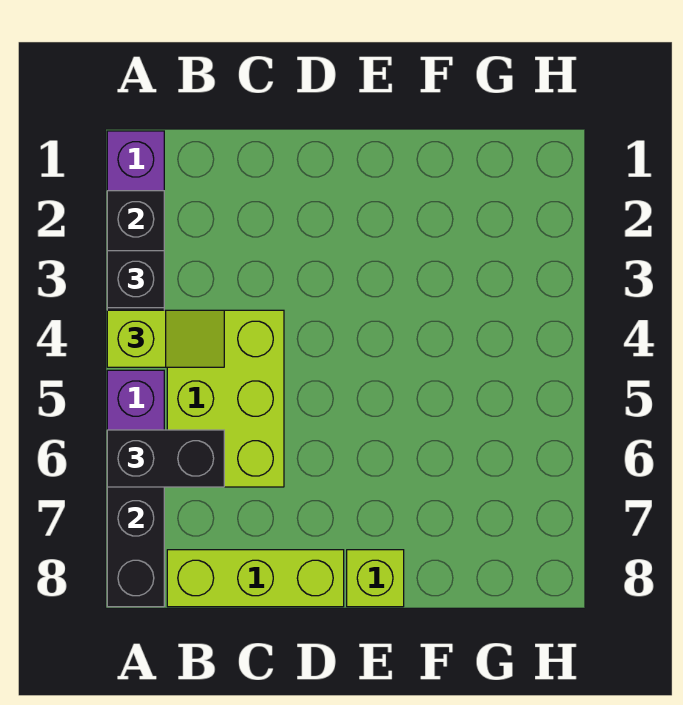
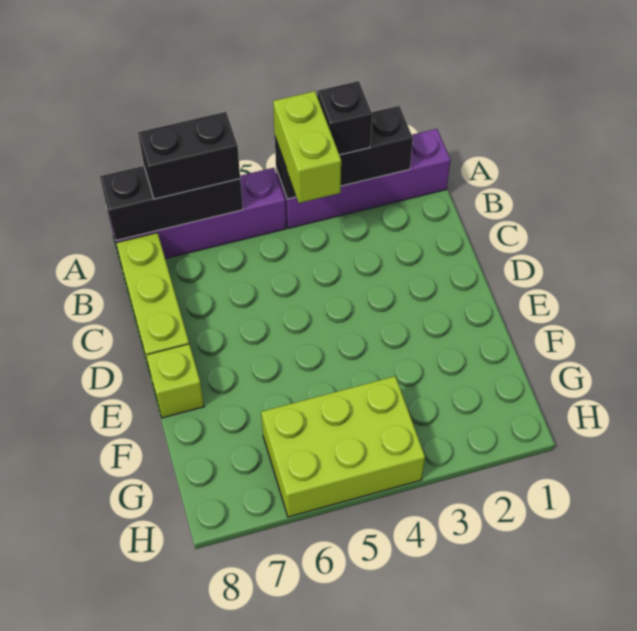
lime slope A4:B4 level 3 top A -> lime brick A4:B4 level 3
black brick A6:B6 level 3 -> black brick A6:A7 level 3
lime brick B4:C6 level 1 -> lime brick G4:H6 level 1

